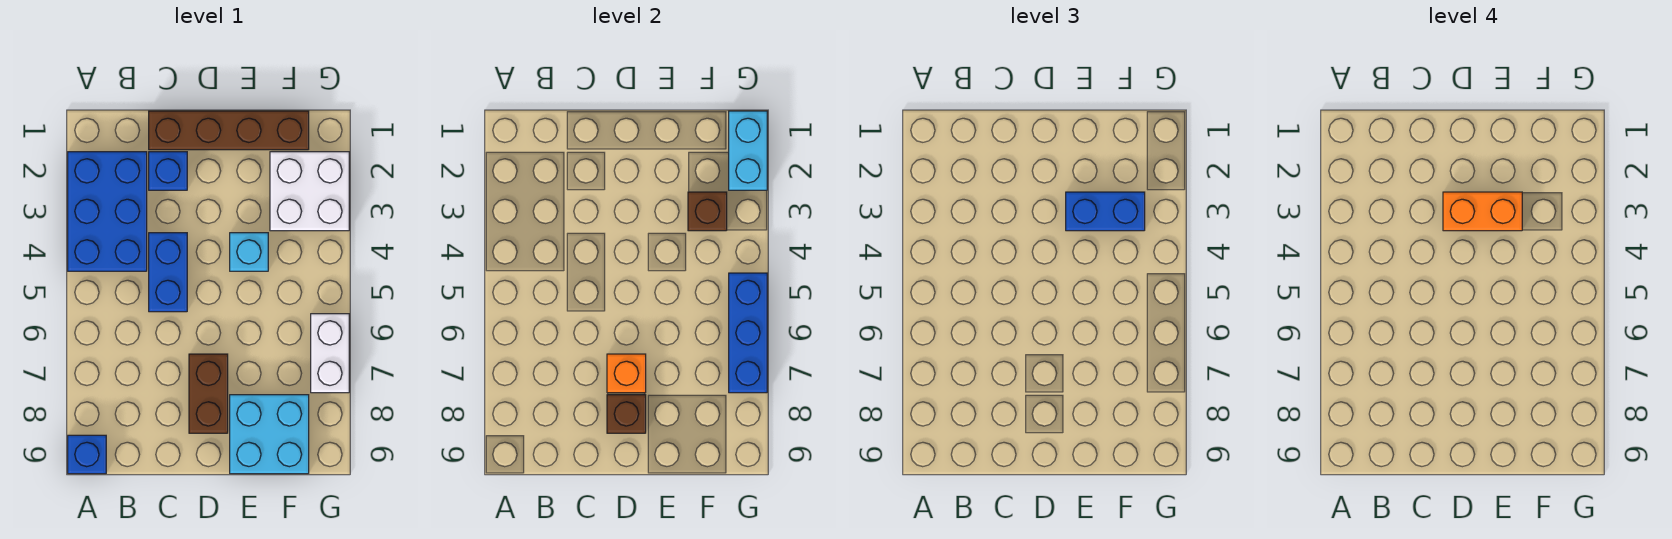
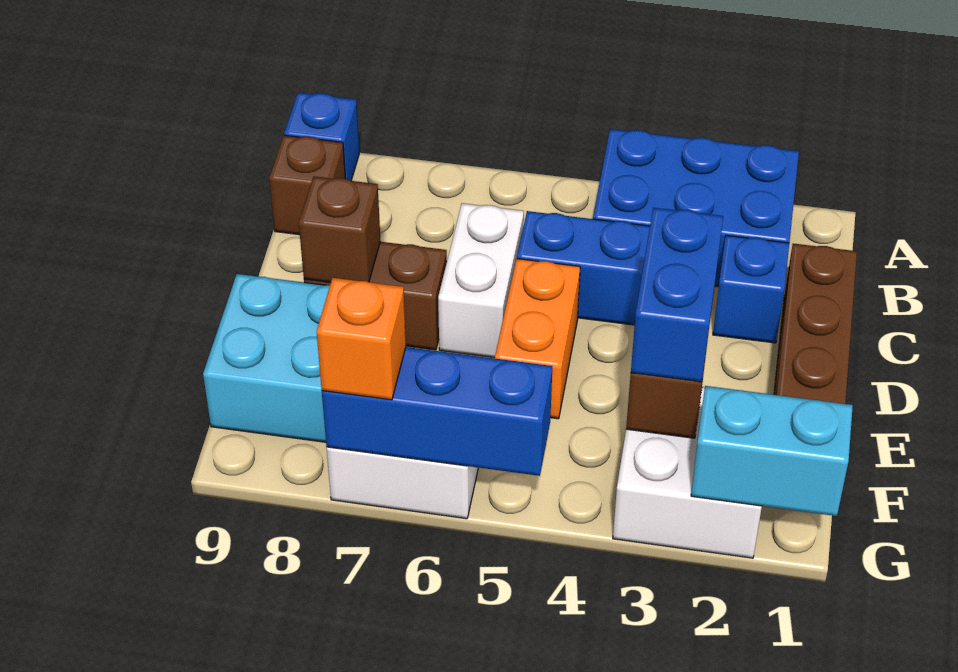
none -> brown brick B9 level 1
none -> white brick C6:D6 level 1
orange brick D3:E3 level 4 -> orange brick D5:E5 level 1
orange brick D7 level 2 -> orange brick G7 level 3
cyan brick E4 level 1 -> none

